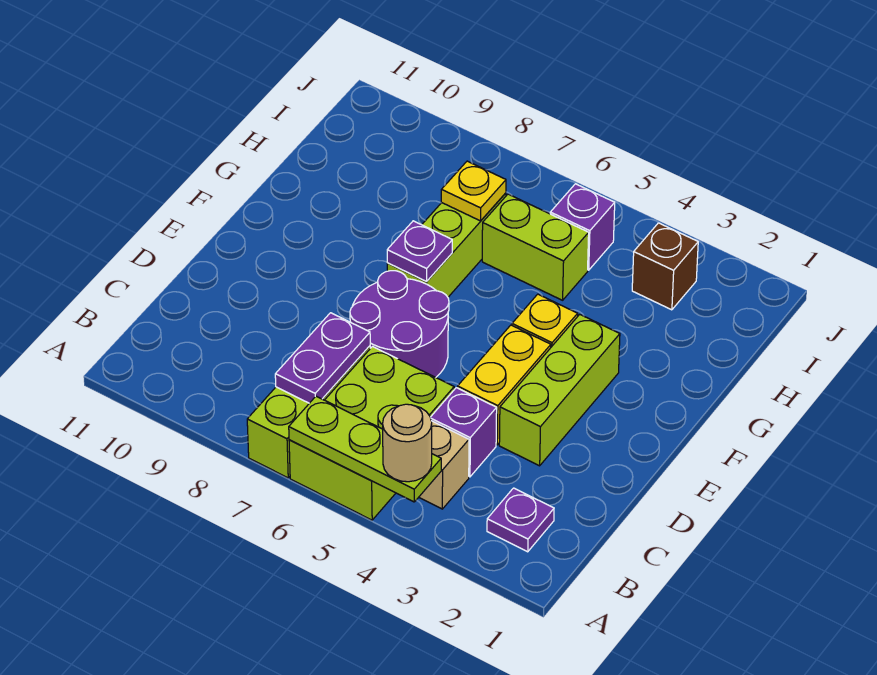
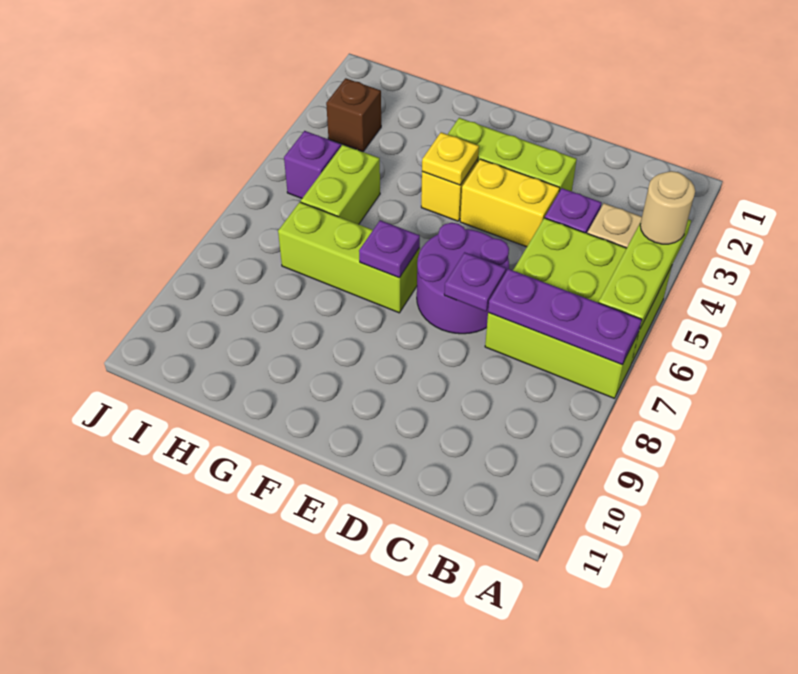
purple plate B2 level 1 -> purple plate D7 level 2
purple plate B7:C7 level 2 -> purple plate A7:C7 level 2
yellow plate H7 level 2 -> yellow plate F4 level 2

